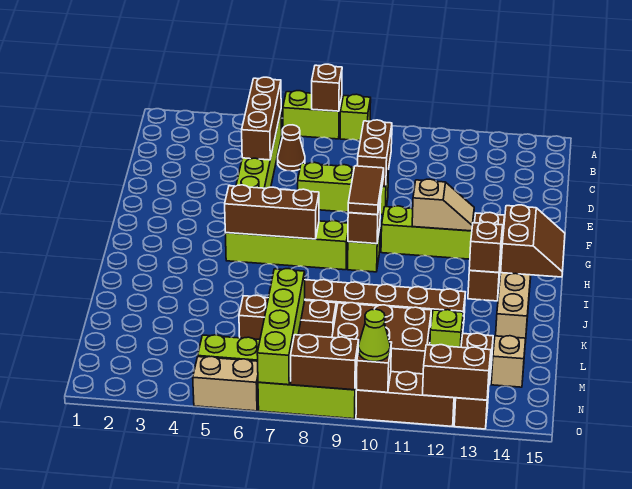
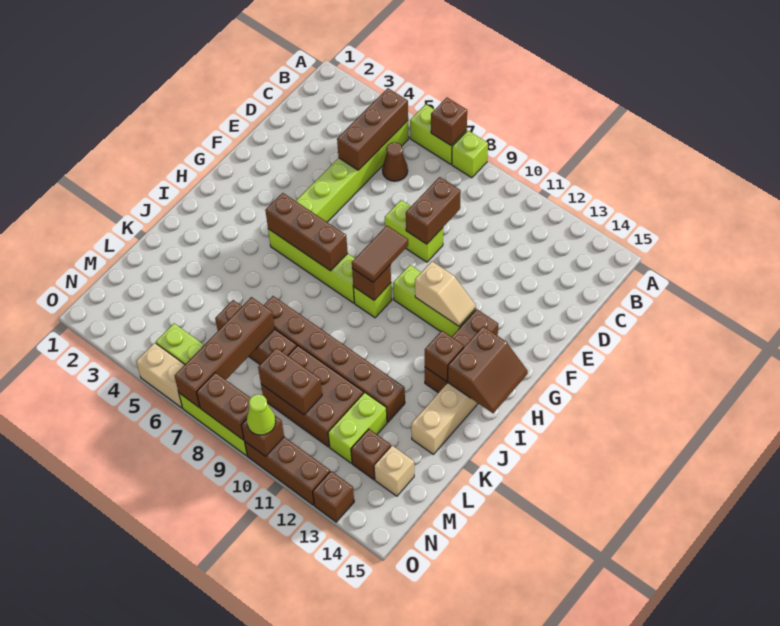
lime brick E7:E9 level 1 -> lime brick E8:E9 level 1
lime brick L7:O7 level 2 -> brown brick L7:O7 level 2
lime brick L12 level 1 -> lime brick L12:M12 level 1
brown brick O12:O13 level 2 -> brown brick M9:M10 level 2

